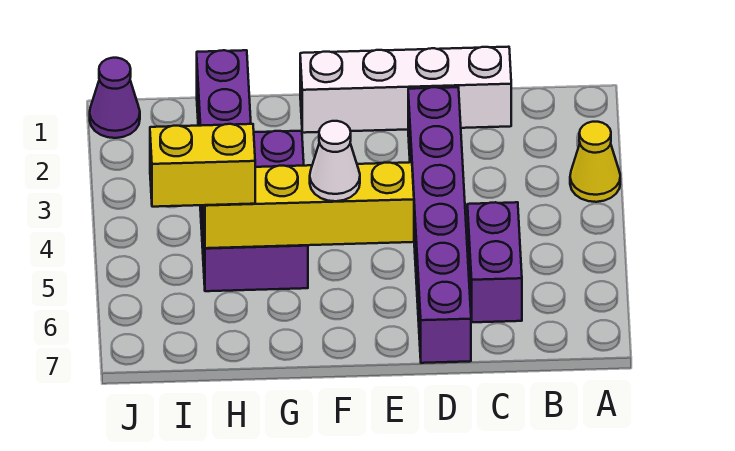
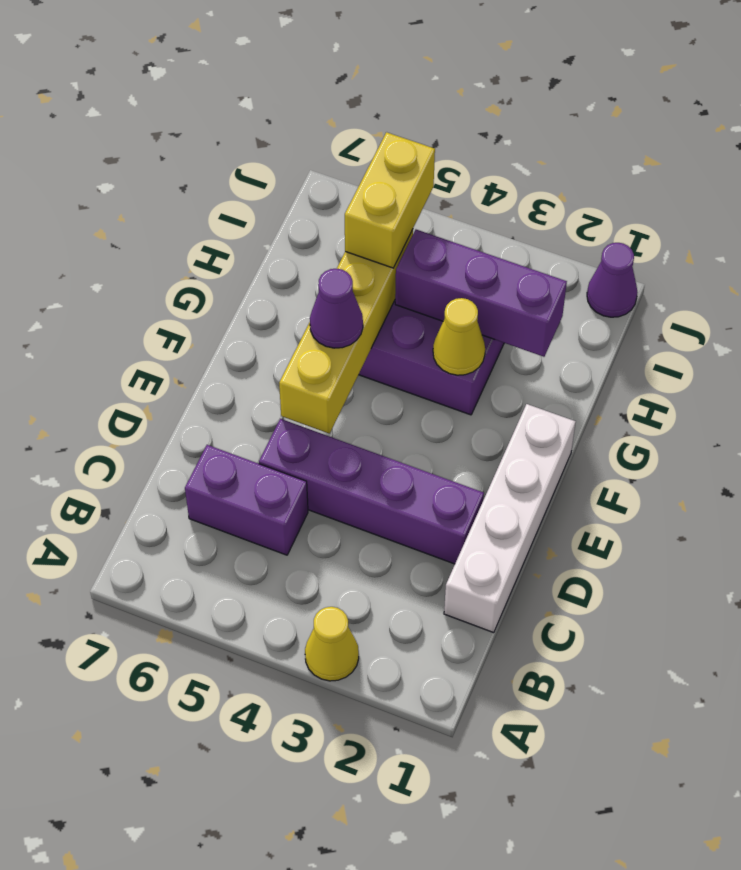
purple brick D2:D7 level 1 -> purple brick D2:D5 level 1
white cone F5 level 3 -> purple cone F5 level 3
none -> yellow cone G3 level 2

